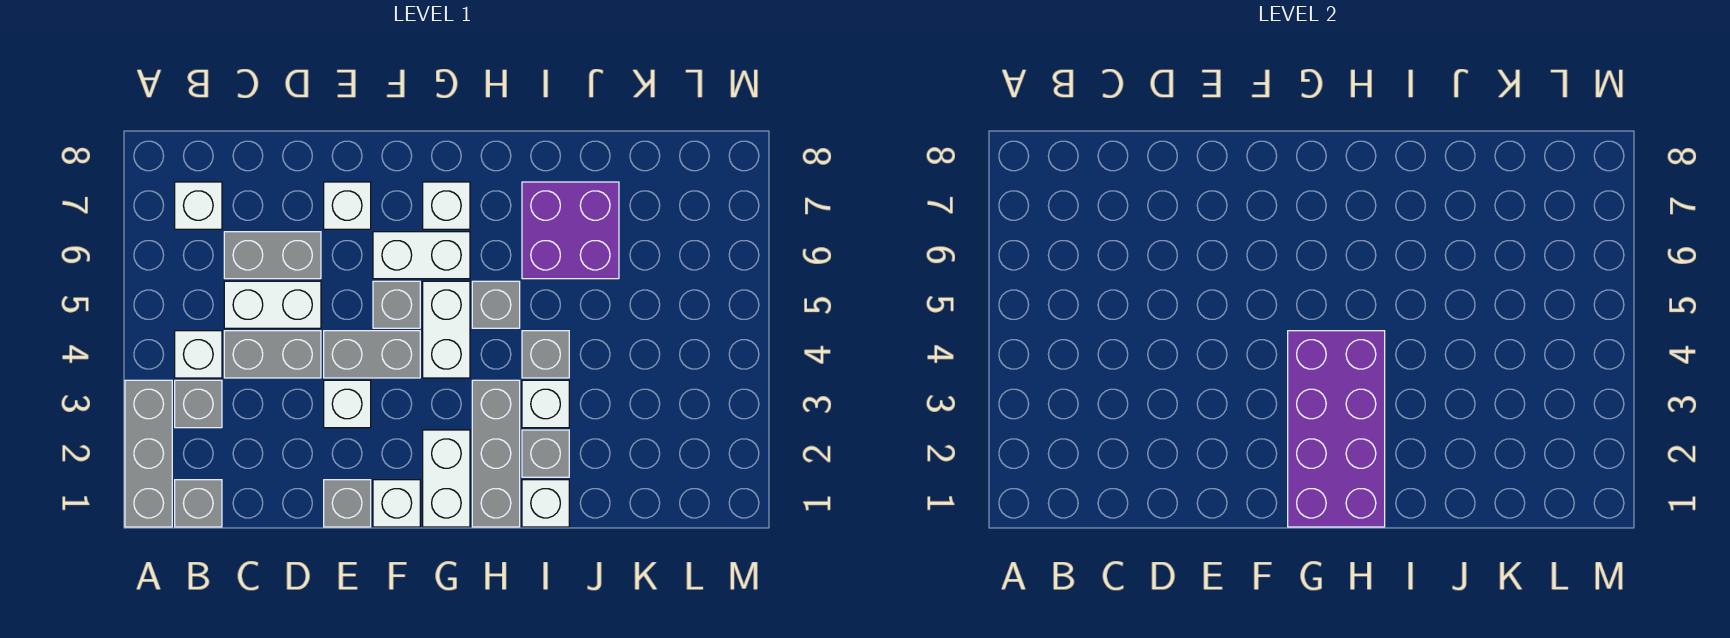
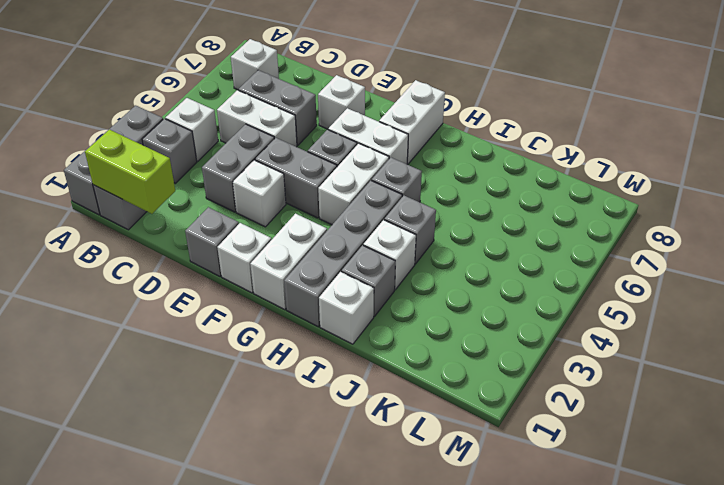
none -> lime brick B1:C1 level 2
grey brick C4:D4 level 1 -> grey brick D3:D4 level 1
purple brick G1:H4 level 2 -> none
white brick G7 level 1 -> white brick G7:G8 level 1
grey brick H1:H3 level 1 -> grey brick H1:H4 level 1
purple brick I6:J7 level 1 -> none

